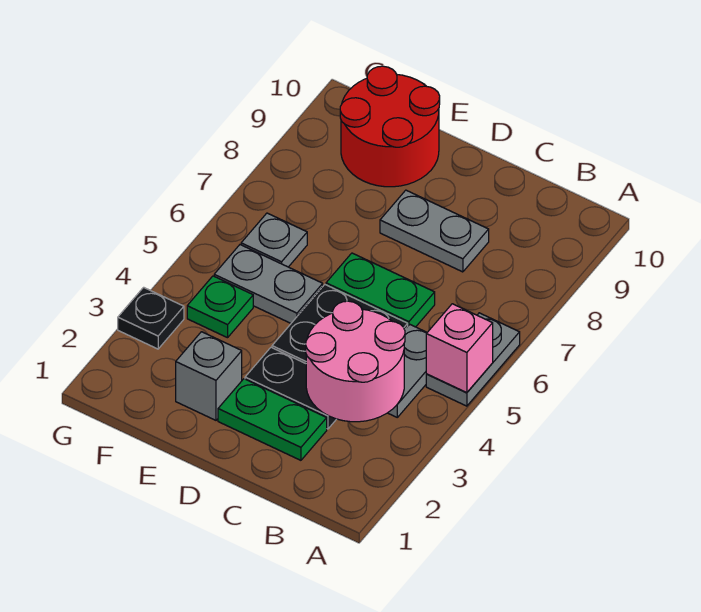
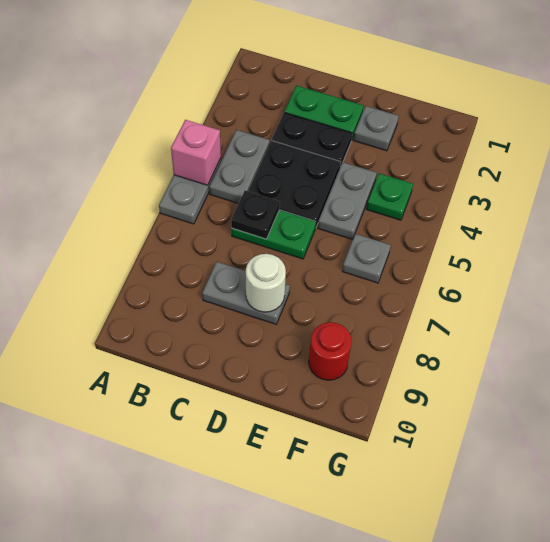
pink round brick B3:C4 level 2 -> none
none -> white round brick D8 level 2
grey brick E2 level 1 -> grey plate E2 level 1
grey plate E5:F5 level 1 -> grey plate E4:E5 level 1
red round brick E9:F10 level 1 -> red round brick F9 level 1
black plate G3 level 1 -> black plate C6 level 2

